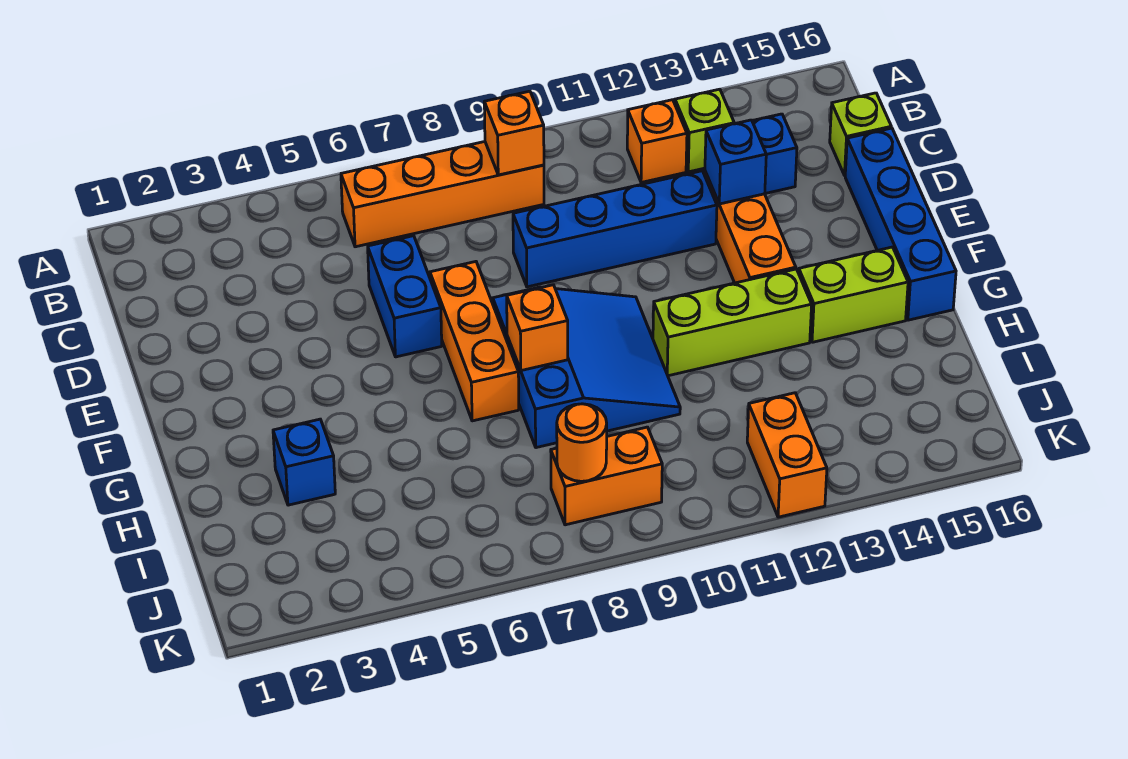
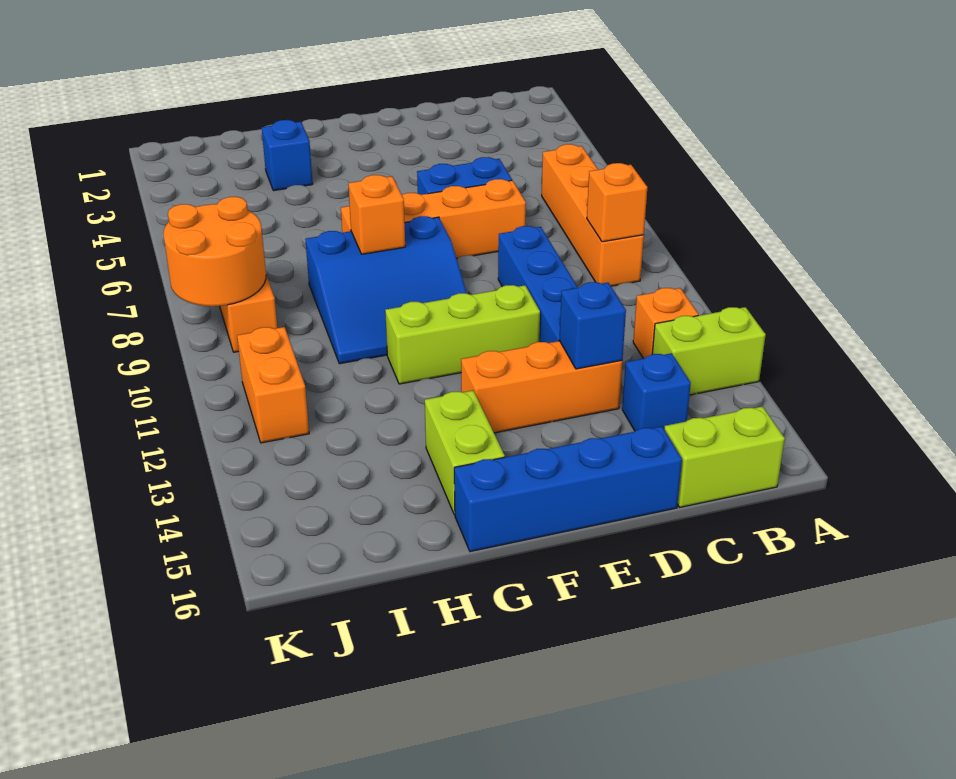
lime brick B13 level 1 -> lime brick A13:B13 level 1
lime brick C16 level 1 -> lime brick B16:C16 level 1
orange brick E7:G7 level 1 -> orange brick D7:G7 level 1
lime brick G11:G13 level 1 -> lime brick E11:G11 level 1
orange round brick J8 level 2 -> orange round brick J8:K9 level 2
orange brick J12:K12 level 1 -> orange brick J11:J12 level 1

